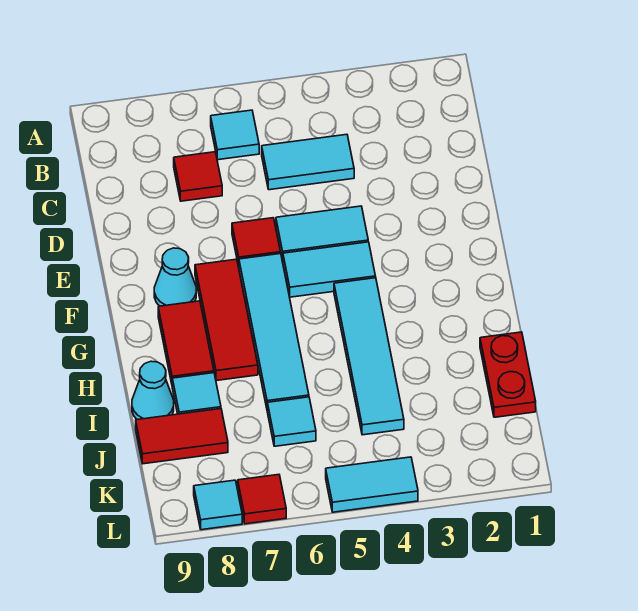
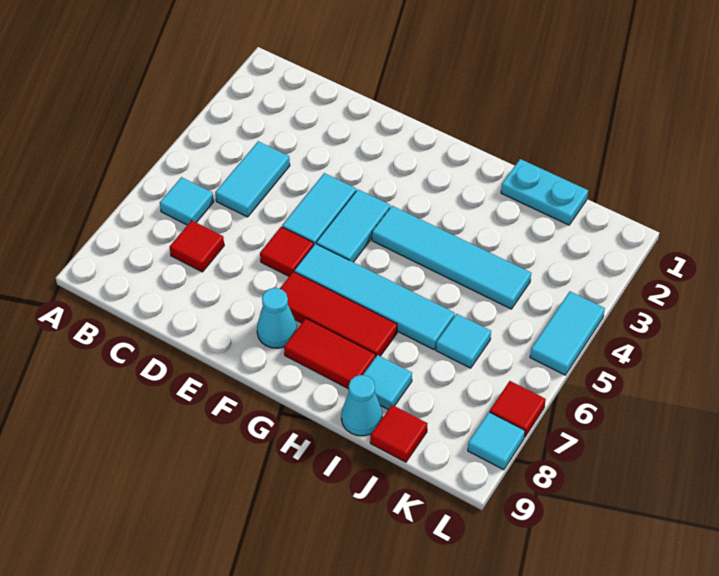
red plate I1:J1 level 1 -> cyan plate I1:J1 level 1
red tile J8:J9 level 1 -> red tile J9 level 1

